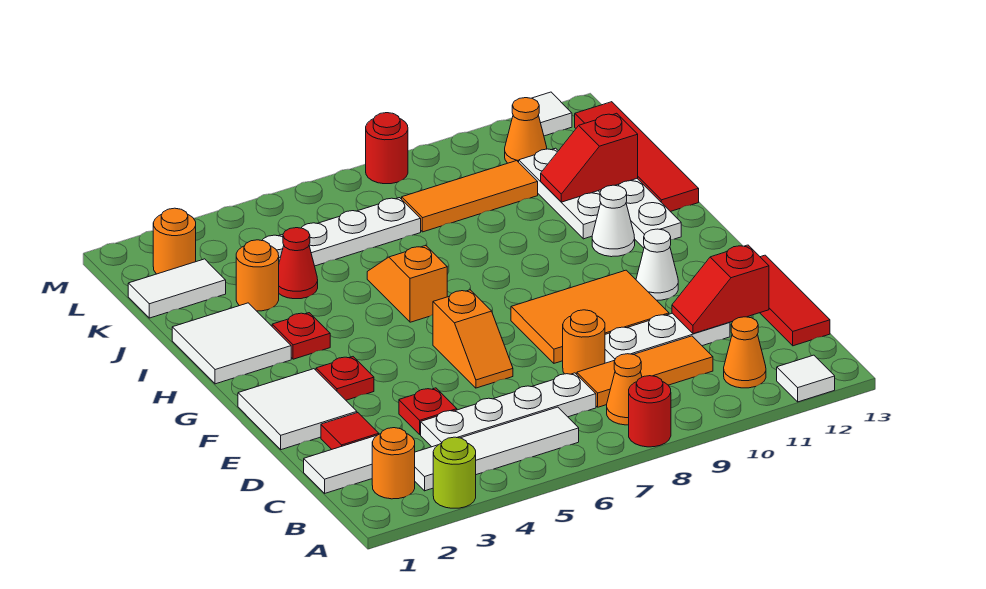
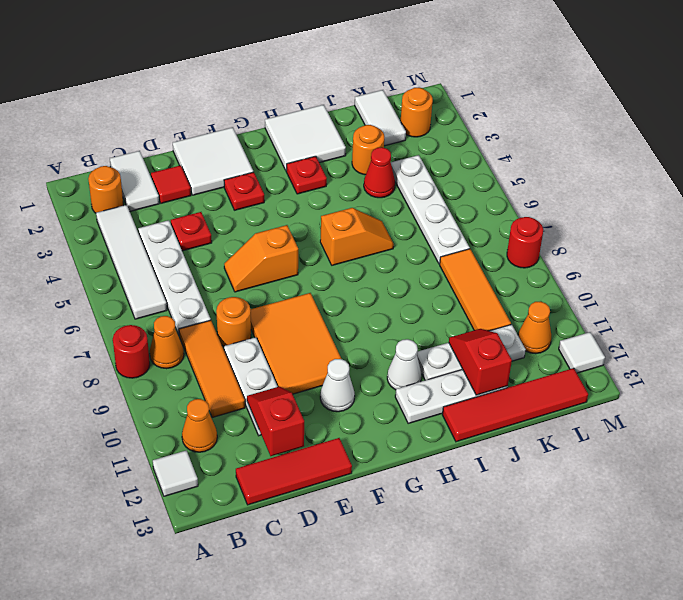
lime round brick A3 level 1 -> none

